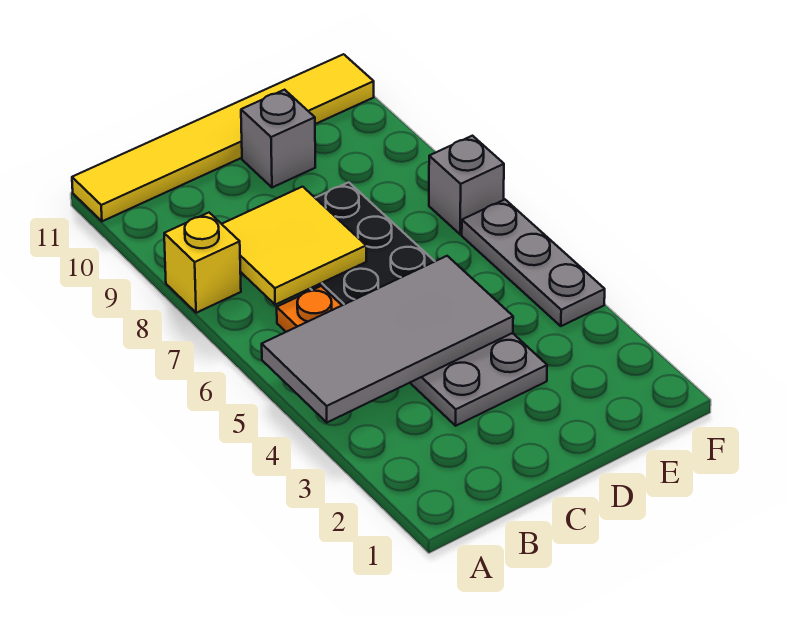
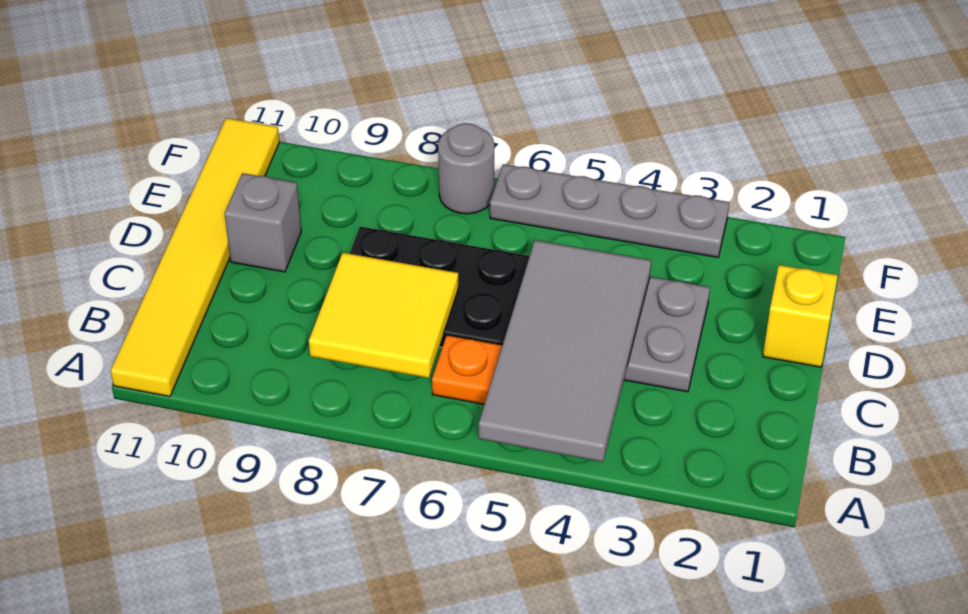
yellow brick A8 level 1 -> yellow brick D1 level 1
grey plate F4:F6 level 1 -> grey plate F3:F6 level 1
grey brick F7 level 1 -> grey round brick F7 level 1

